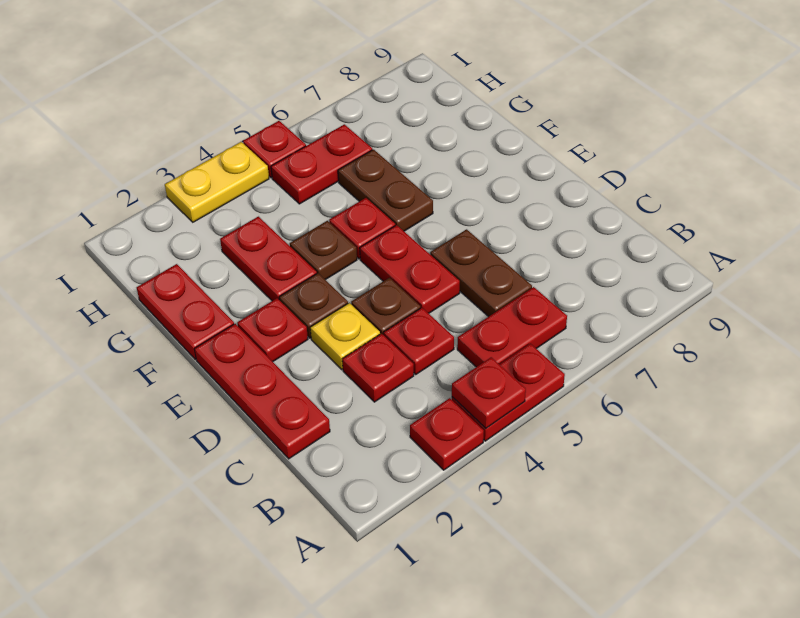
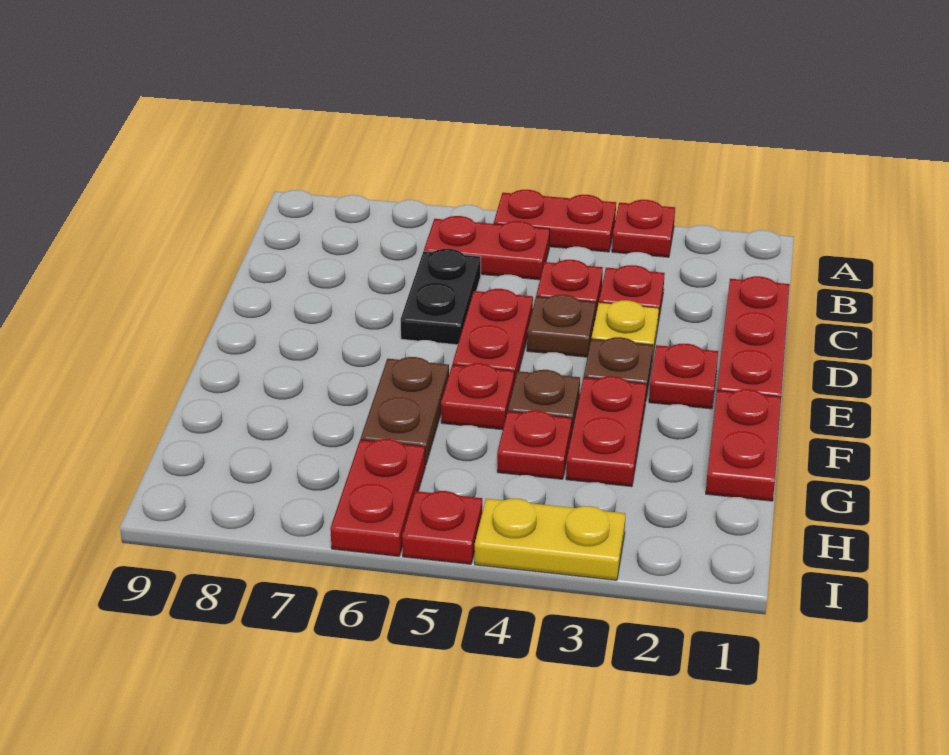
red plate A4 level 2 -> red plate G4 level 1
brown plate C6:D6 level 1 -> black plate C6:D6 level 1
red plate H5:H6 level 1 -> red plate H6:I6 level 1

